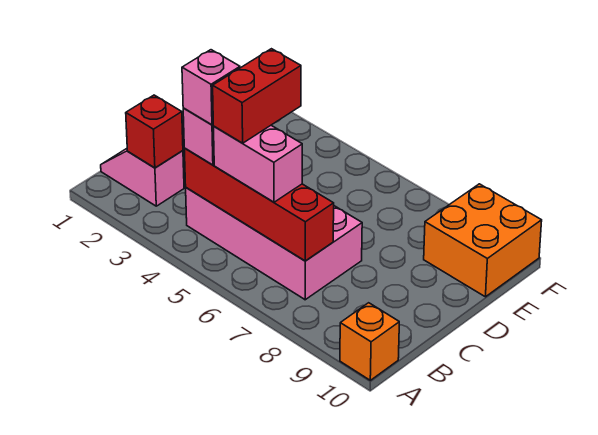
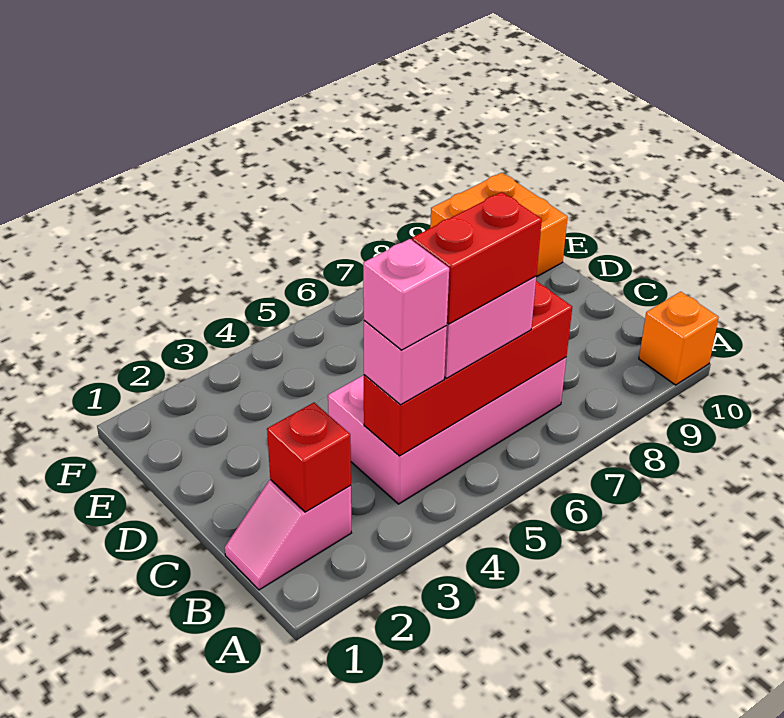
red brick B5:C5 level 4 -> red brick B5:B6 level 4

